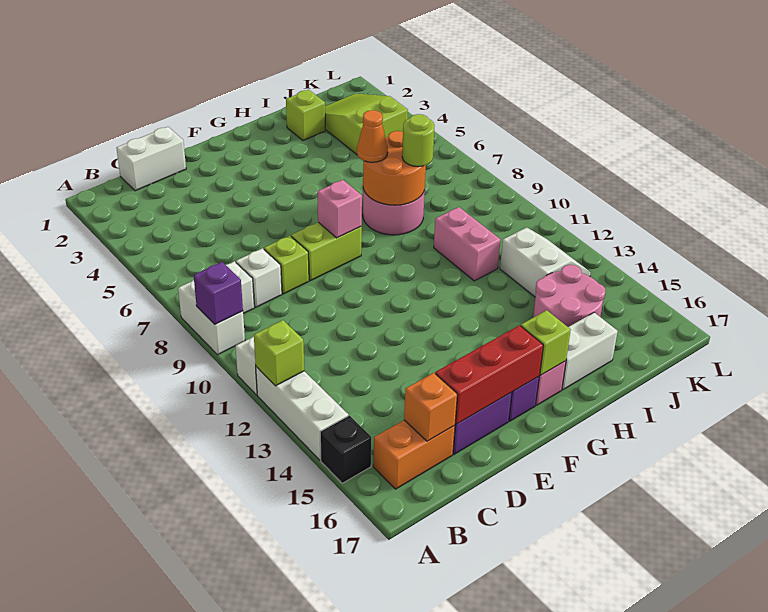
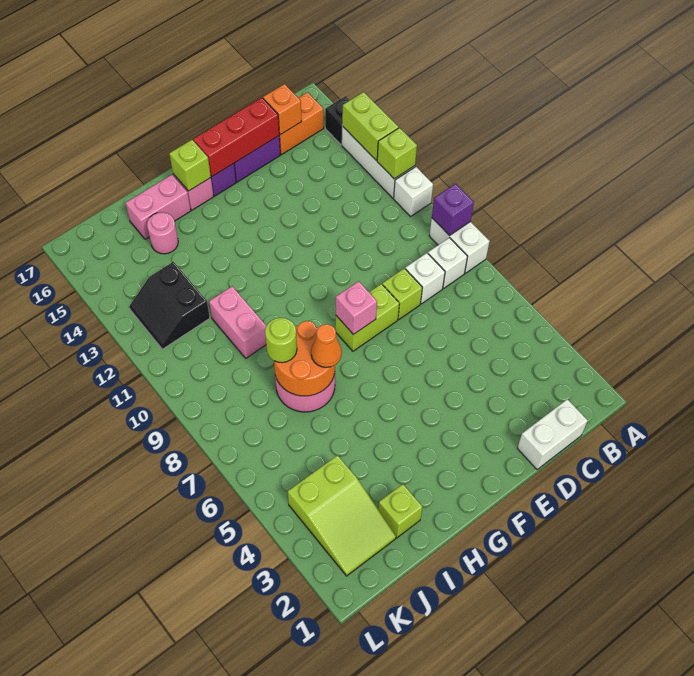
none -> lime brick A13:A14 level 2
white brick H16:I16 level 1 -> pink brick H16:I16 level 1
pink round brick I14:J15 level 1 -> pink round brick I15 level 1
white slope J12:K13 level 1 top J -> black slope J12:K13 level 1 top J

